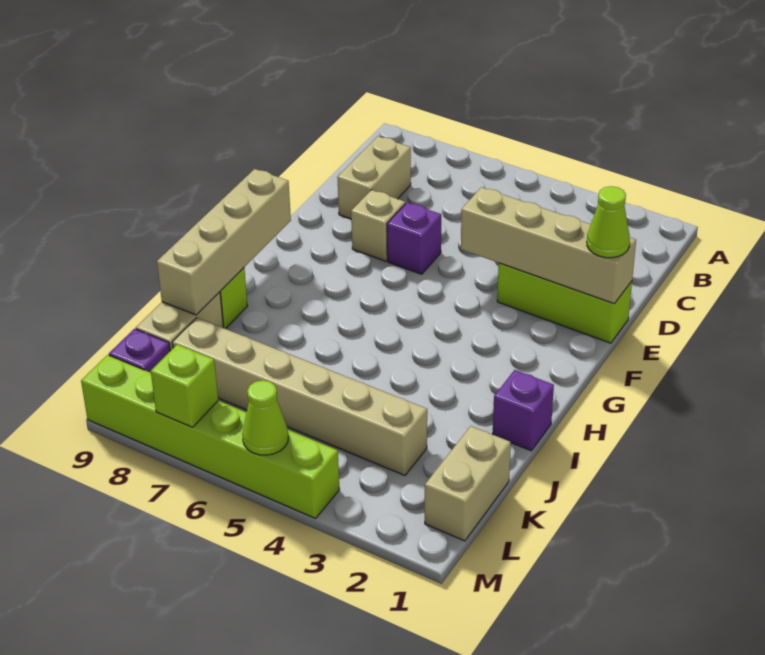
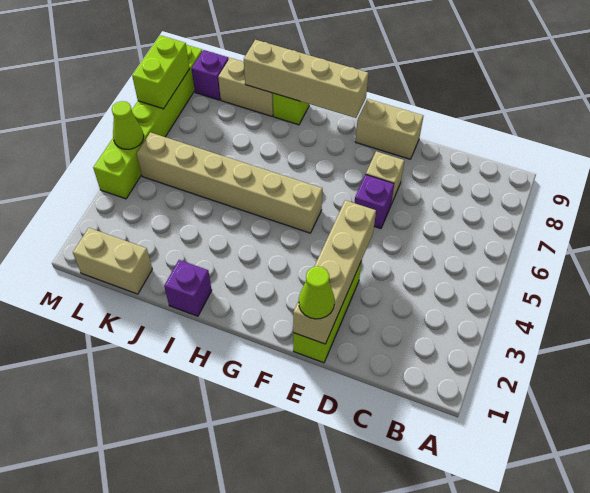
tan brick C8:D8 level 1 -> tan brick E9:F9 level 1
tan brick K3:K8 level 1 -> tan brick G5:L5 level 1
lime brick M7 level 2 -> lime brick M7:M8 level 2

